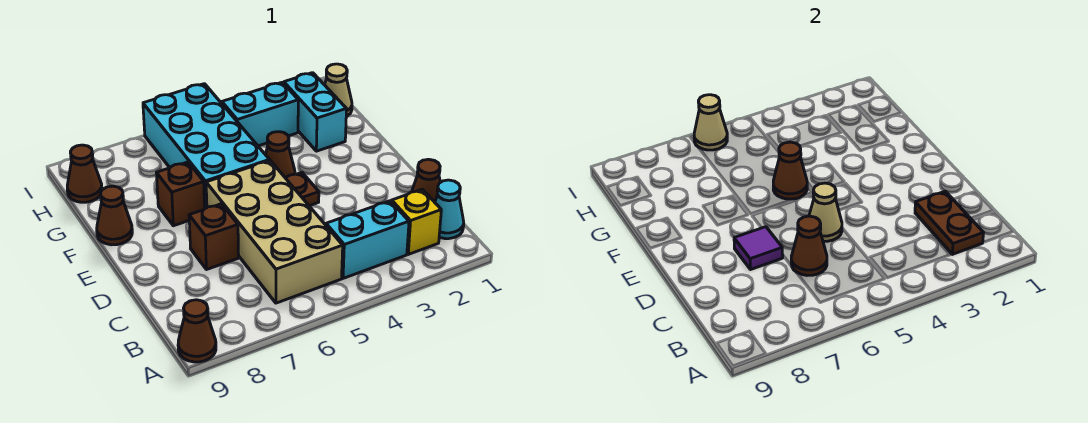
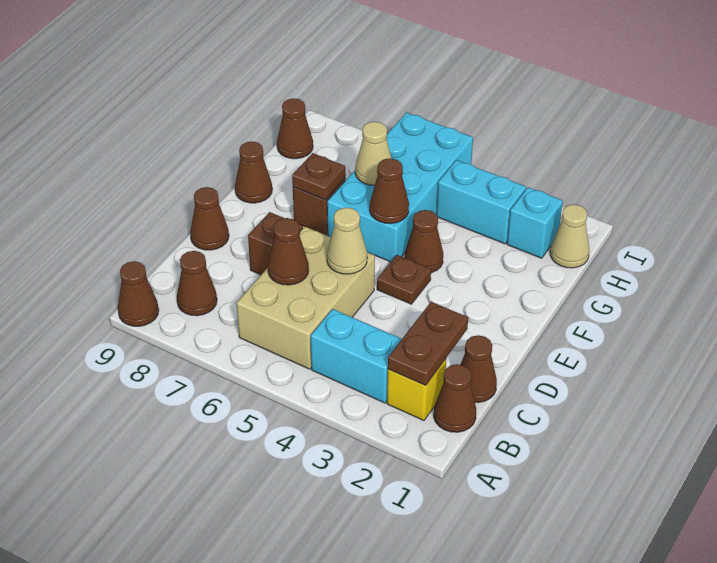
cyan cone B1 level 1 -> brown cone B1 level 1
tan brick B5:E6 level 1 -> tan brick B5:D6 level 1
none -> brown cone B8 level 1
purple tile D7 level 2 -> none
none -> brown cone D9 level 1
none -> brown plate F7 level 2
cyan brick G2:H2 level 1 -> cyan brick H2 level 1
tan cone I6 level 2 -> tan cone G6 level 2

